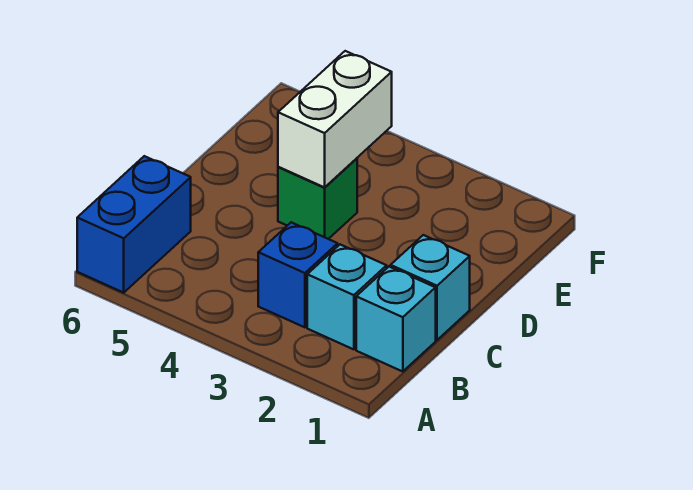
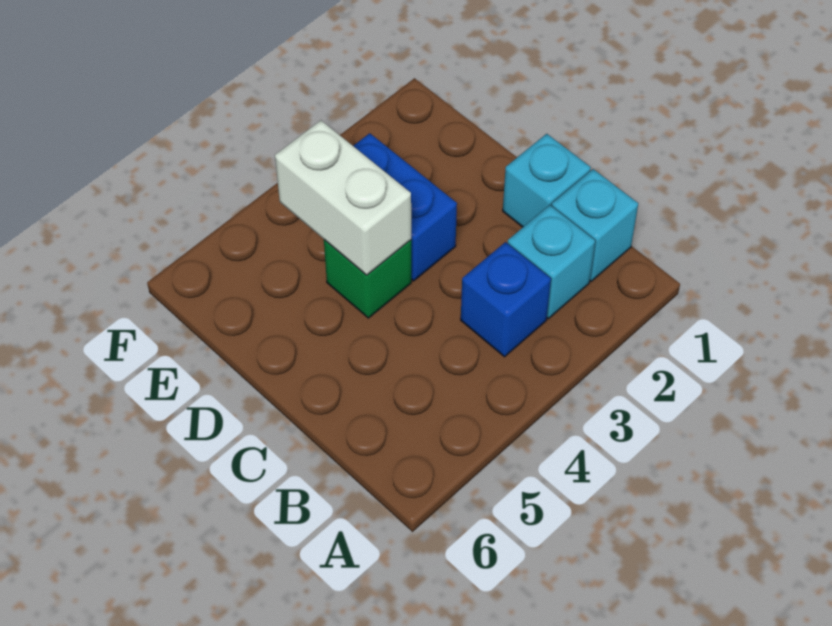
blue brick A6:B6 level 1 -> blue brick D3:E3 level 1

